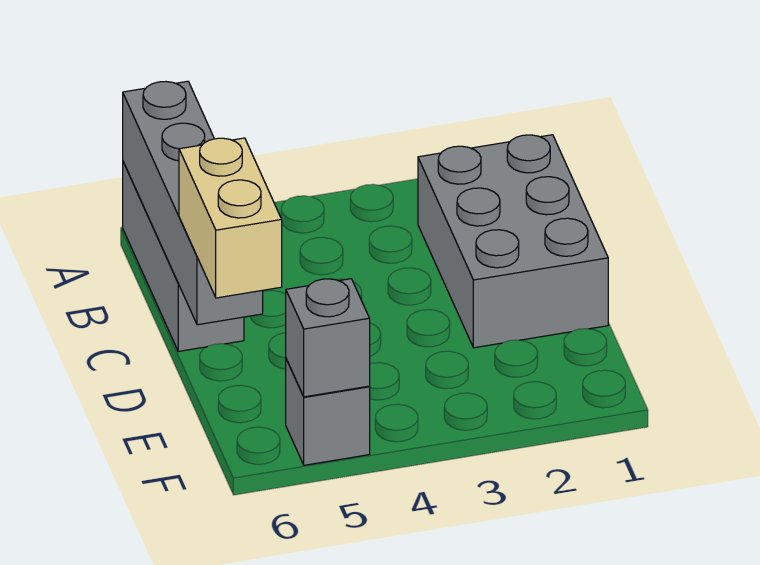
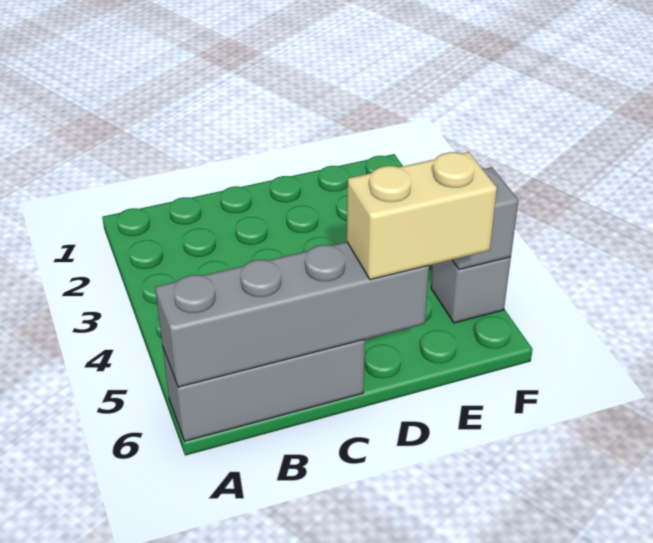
grey brick B1:D2 level 1 -> none

